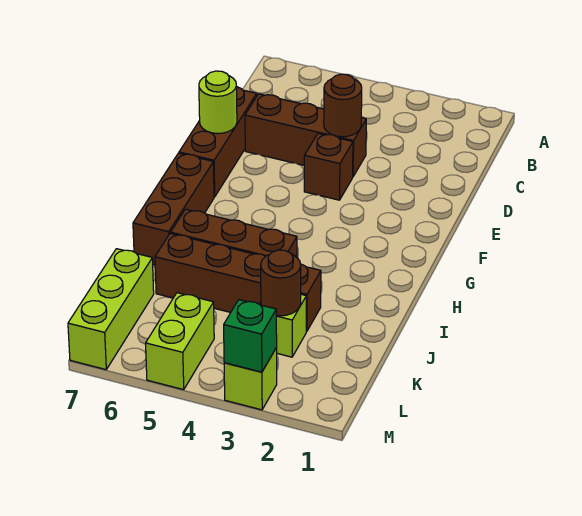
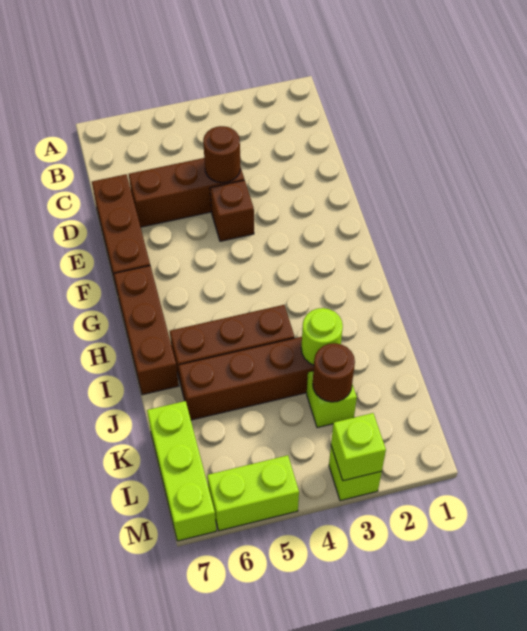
lime round brick E7 level 2 -> lime round brick J3 level 2
lime brick L5:M5 level 1 -> lime brick M5:M6 level 1
green brick M3 level 2 -> lime brick M3 level 2

